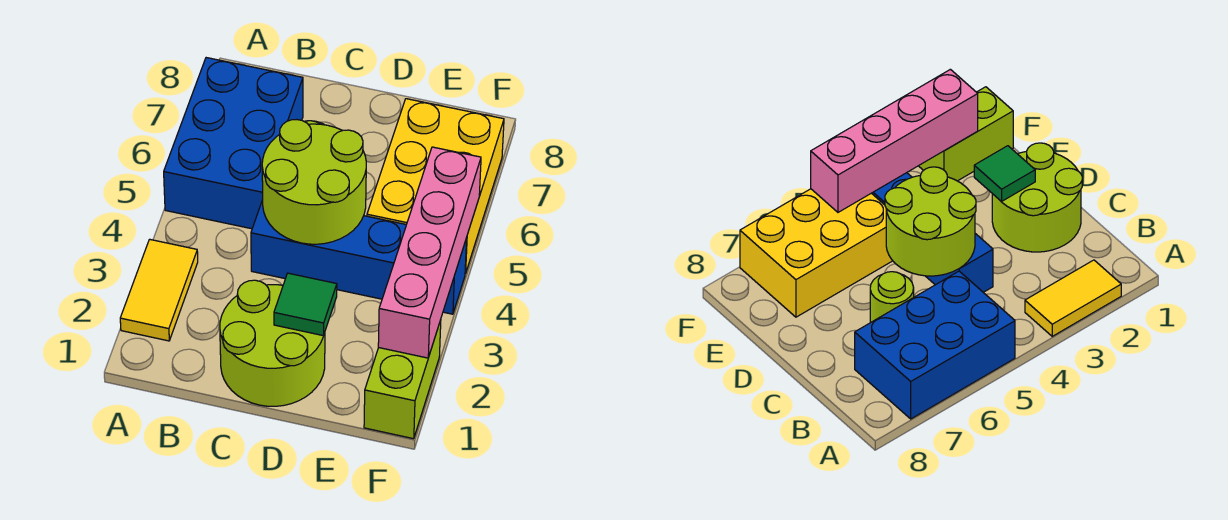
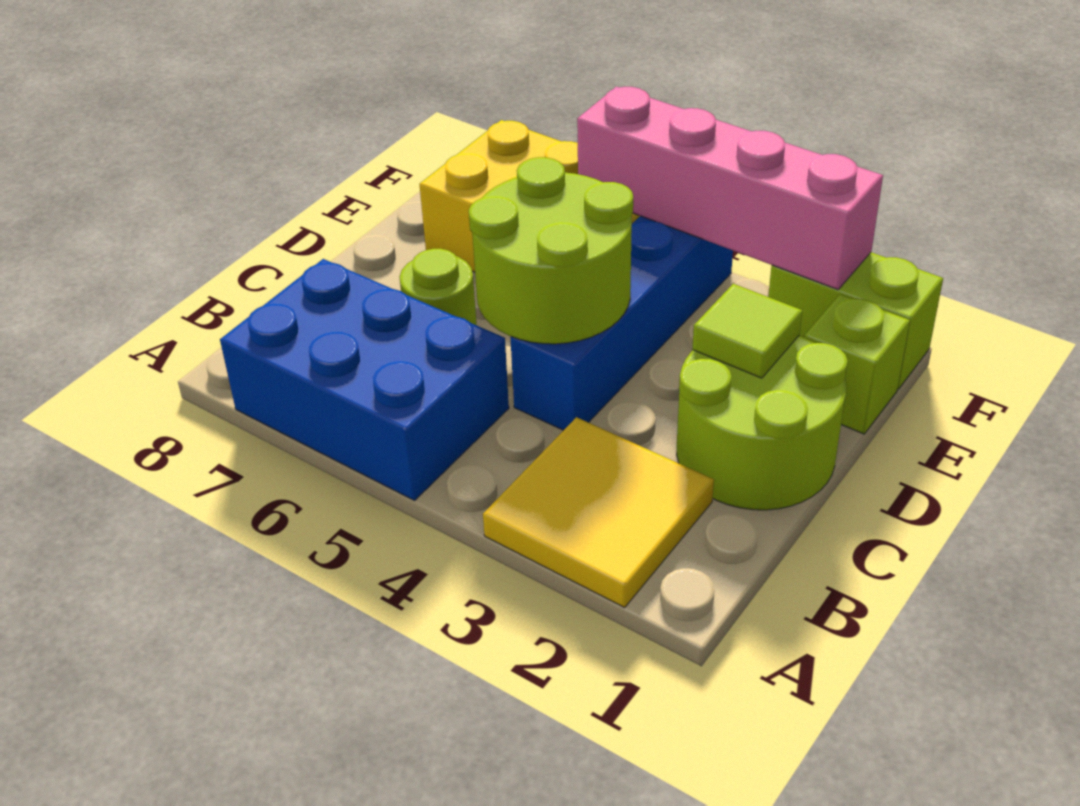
yellow tile A2:A3 level 1 -> yellow tile A2:B3 level 1
green tile D2 level 2 -> lime tile D2 level 2
none -> lime brick E1 level 1

